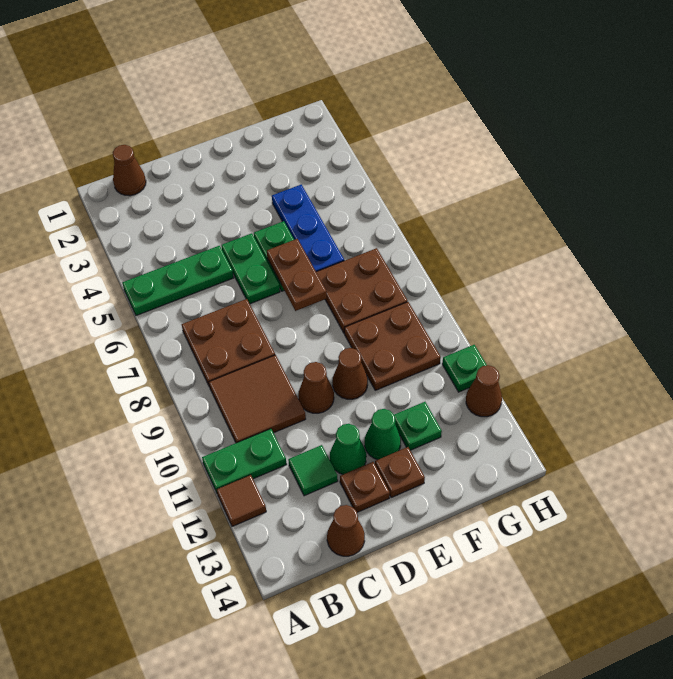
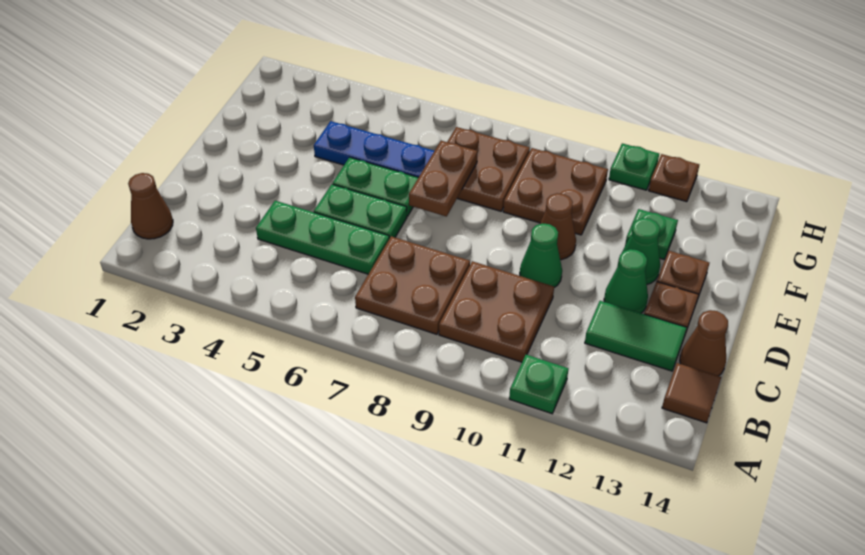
green plate A5:C5 level 1 -> green plate C4:C6 level 1
green plate A11:B11 level 1 -> green plate A11 level 1
brown tile A12 level 1 -> brown tile B14 level 1
brown tile B9:C10 level 1 -> brown plate B9:C10 level 1
green tile C12 level 1 -> green tile C12:C13 level 1
brown cone D10 level 1 -> green cone D10 level 1
brown plate E6:E7 level 2 -> brown plate E7:F7 level 2
brown cone H12 level 1 -> brown plate H12 level 1

